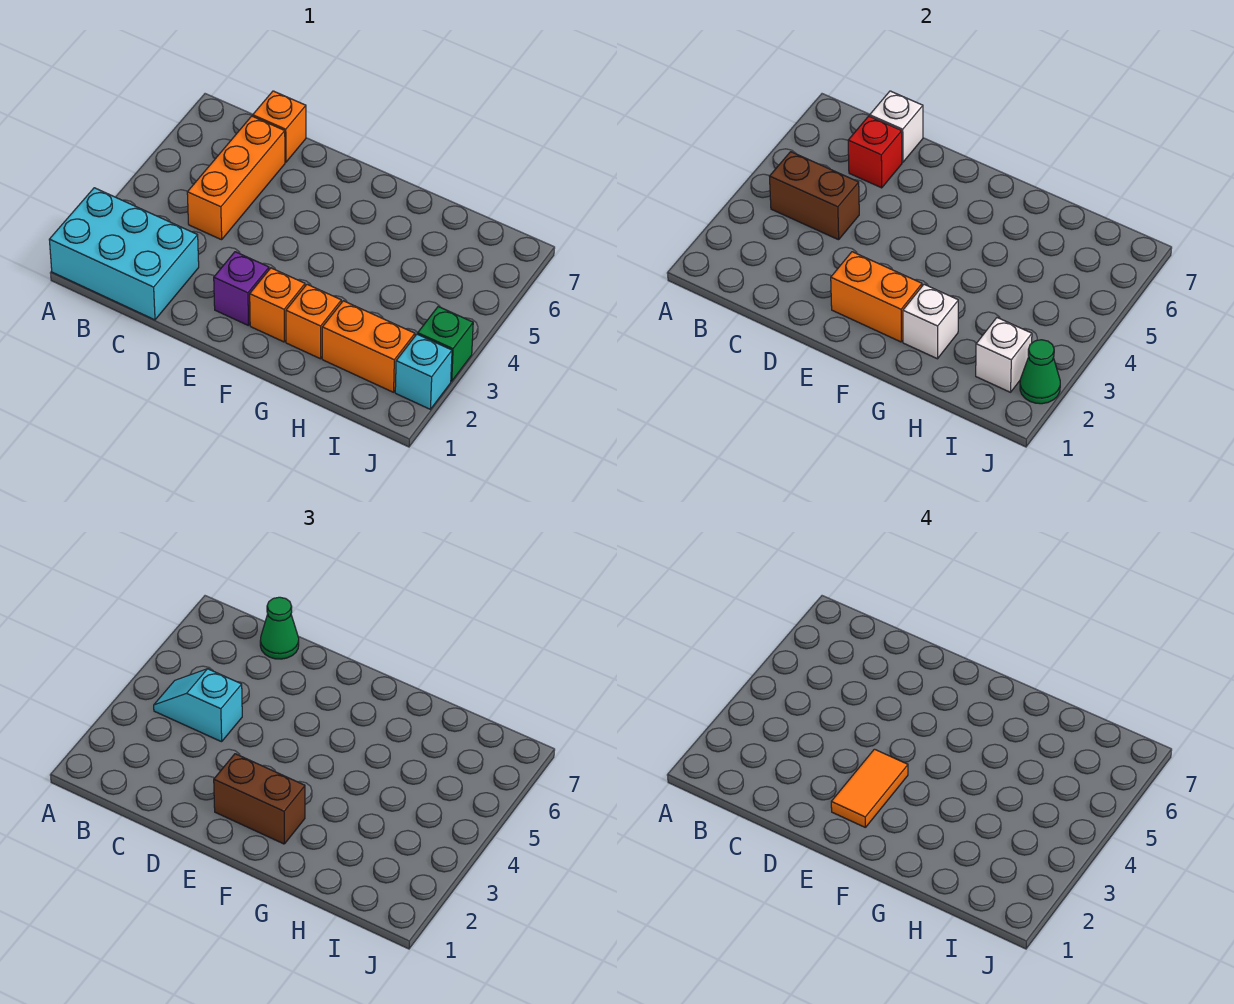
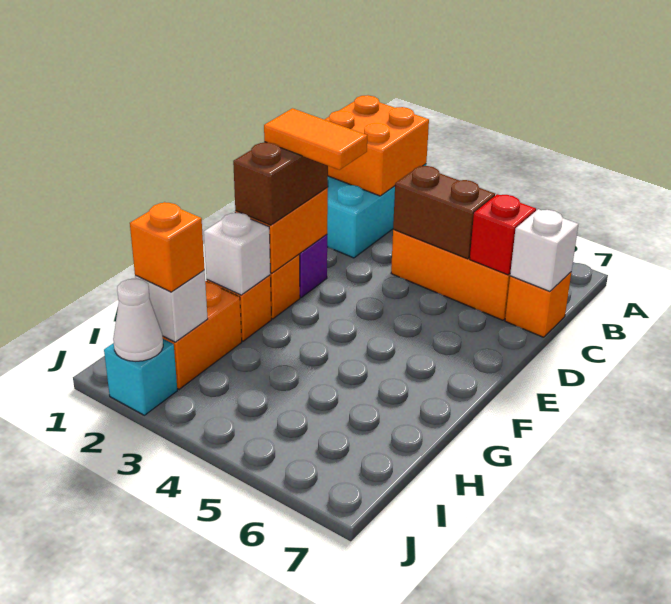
none -> orange brick A1:B2 level 2
brown brick B4:C4 level 2 -> brown brick C4:C5 level 2
cyan slope B4:C4 level 3 top C -> none
green cone C7 level 3 -> none
none -> orange brick I2 level 3
green cone J2 level 2 -> white cone J2 level 2
green brick J3 level 1 -> none

